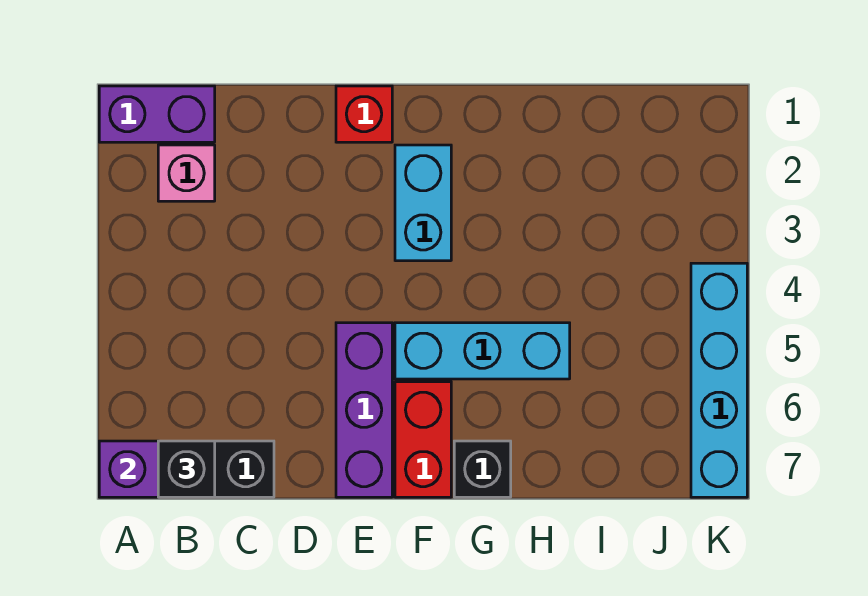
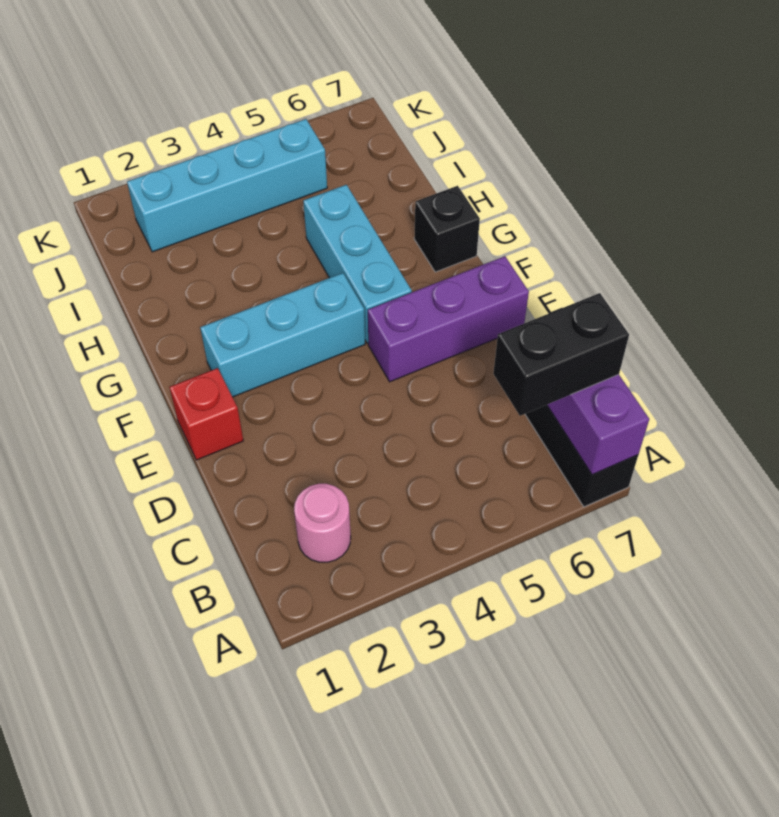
purple brick A1:B1 level 1 -> none
pink brick B2 level 1 -> pink round brick B2 level 1
black brick B7 level 3 -> black brick B6:B7 level 3
cyan brick F2:F3 level 1 -> cyan brick F2:F4 level 1
red brick F6:F7 level 1 -> none
cyan brick K4:K7 level 1 -> cyan brick J2:J5 level 1

